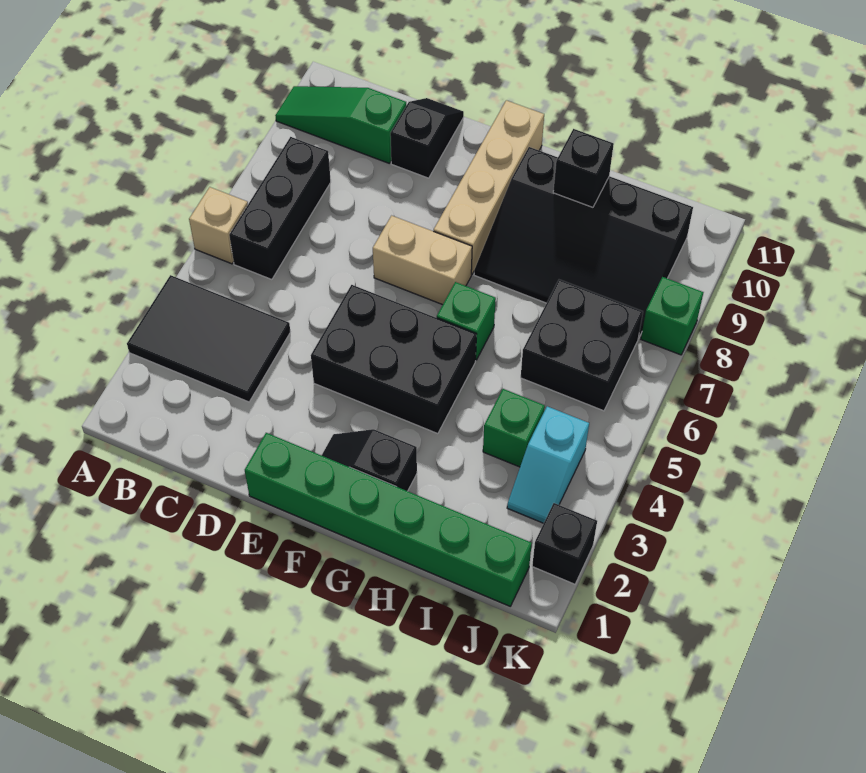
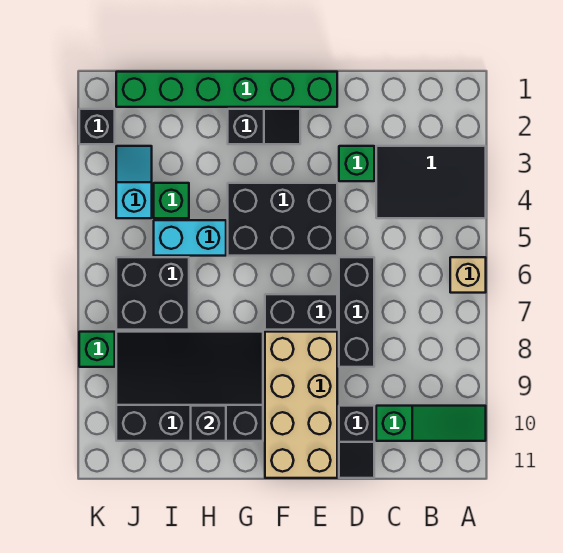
black brick B6:B8 level 1 -> black brick D6:D8 level 1
tan brick E7:F7 level 1 -> black brick E7:F7 level 1
tan brick F8:F11 level 1 -> tan brick E8:F11 level 1
green brick G6 level 1 -> green brick D3 level 1
none -> cyan brick H5:I5 level 1

